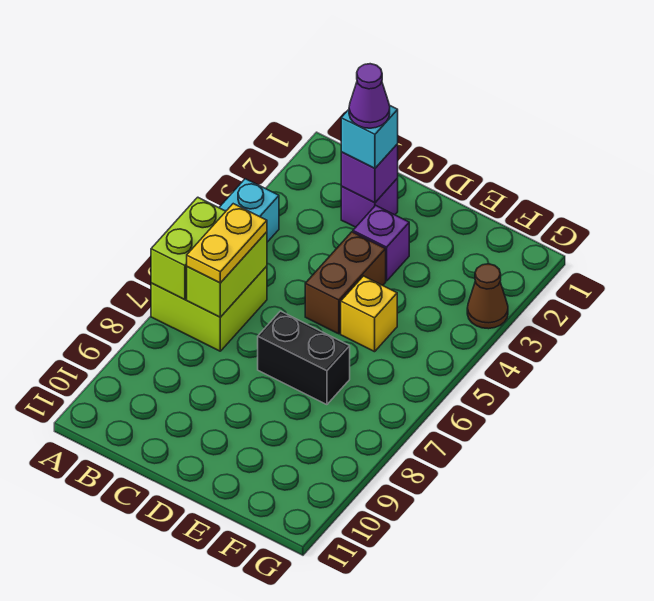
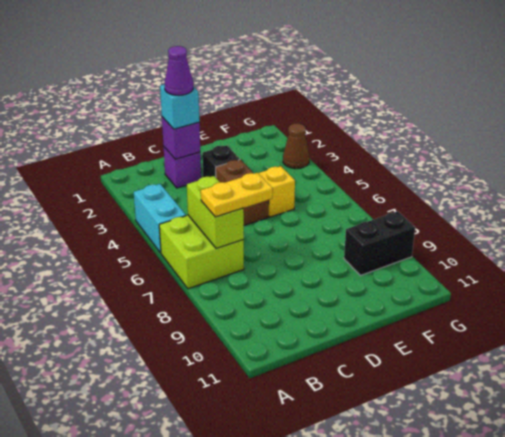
lime brick A6:A7 level 2 -> none
yellow plate B6:B7 level 3 -> yellow plate B7:C7 level 3
purple brick D3 level 1 -> black brick D3 level 1
black brick D7:E7 level 1 -> black brick F9:G9 level 1

